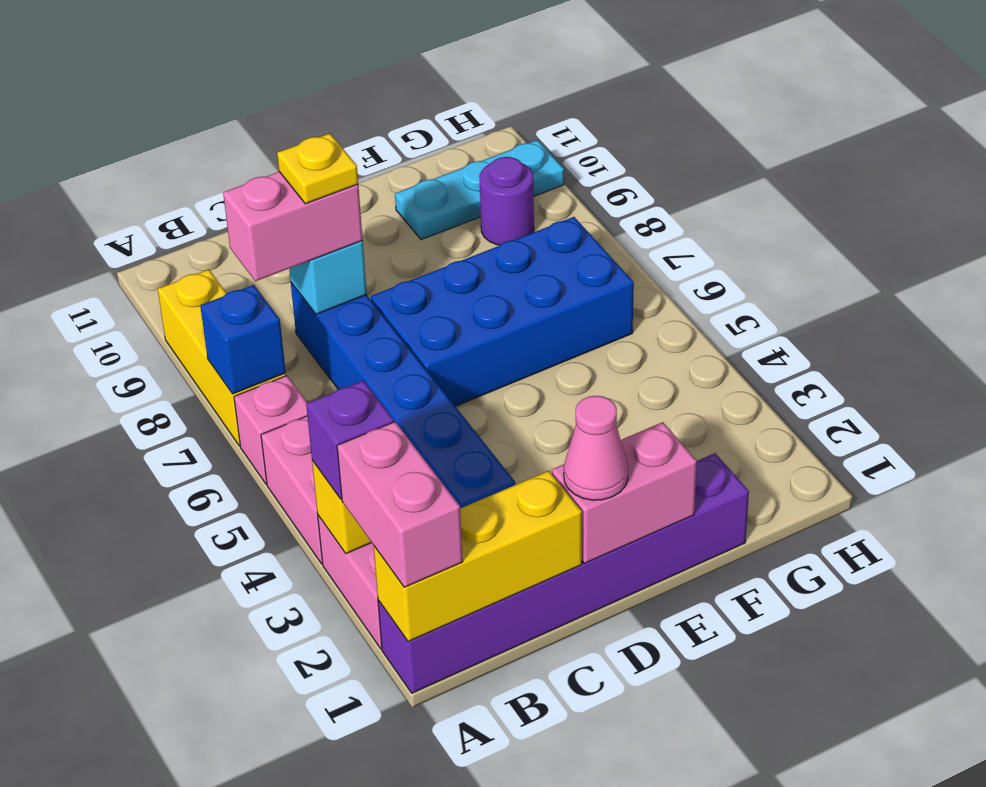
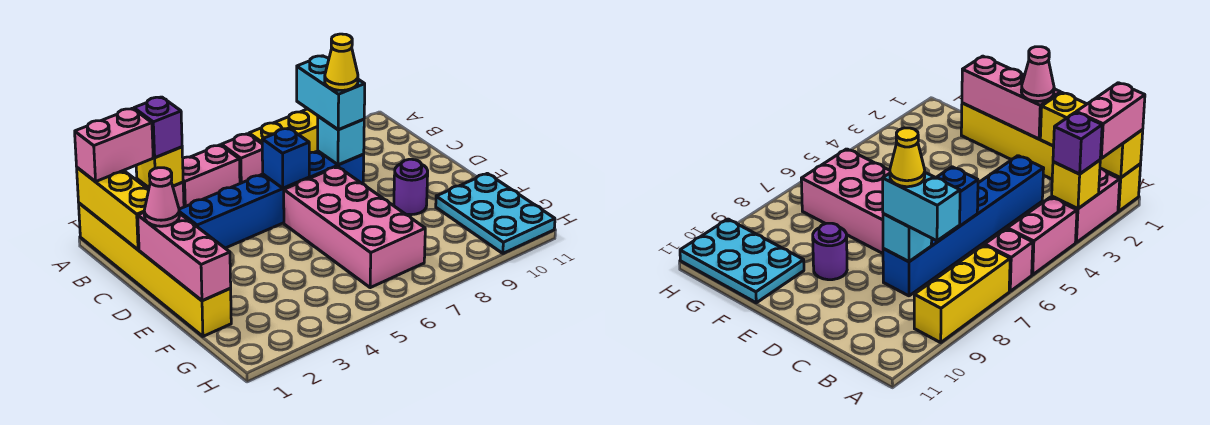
purple brick A1:F1 level 1 -> yellow brick A1:F1 level 1
blue brick A7 level 2 -> blue brick C6 level 2
pink brick B8:C8 level 3 -> cyan brick B8:C8 level 3
yellow plate C8 level 4 -> yellow cone C8 level 4
pink brick D1:E1 level 2 -> pink brick D1:F1 level 2
blue brick D6:G7 level 1 -> pink brick D6:G7 level 1
cyan plate F10:H10 level 1 -> cyan plate F10:H11 level 1
purple round brick G9 level 1 -> purple round brick E9 level 1

